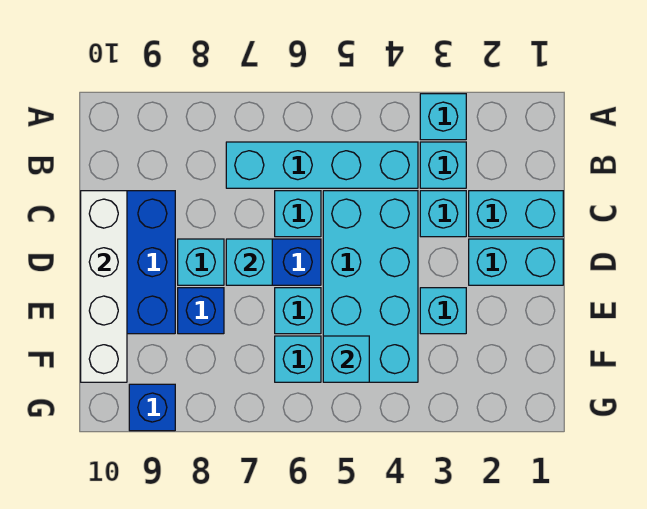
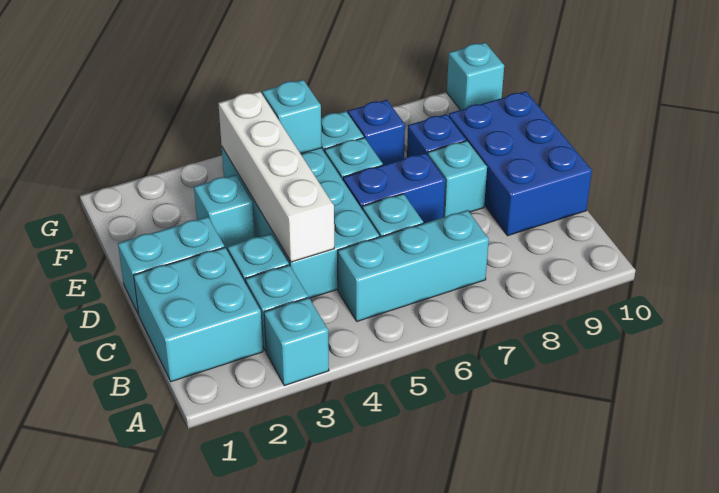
cyan brick B4:B7 level 1 -> cyan brick B5:B7 level 1
cyan brick C1:C2 level 1 -> cyan brick B1:C2 level 1
white brick C10:F10 level 2 -> white brick C4:F4 level 2
cyan brick D7 level 2 -> cyan brick G10 level 1
blue brick G9 level 1 -> blue brick F7 level 1

